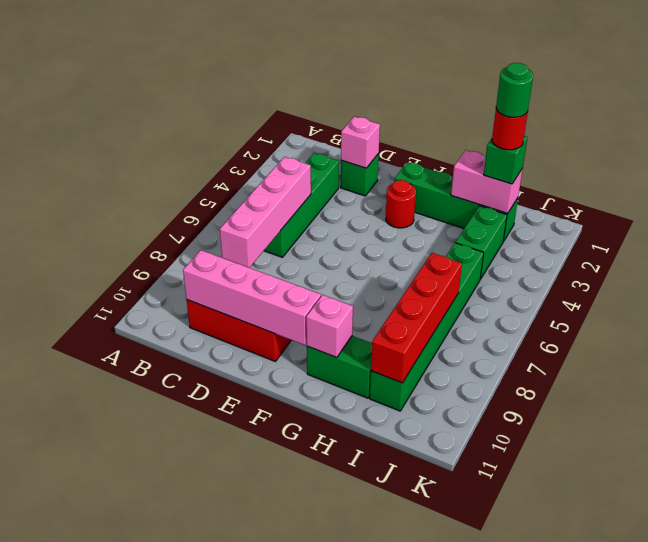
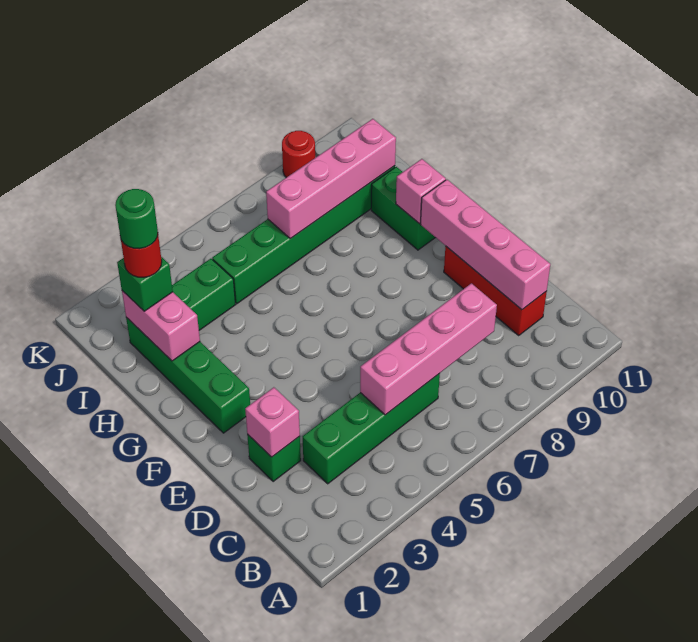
red round brick F3 level 1 -> red round brick K9 level 1
red brick I7:I10 level 2 -> pink brick I7:I10 level 2

